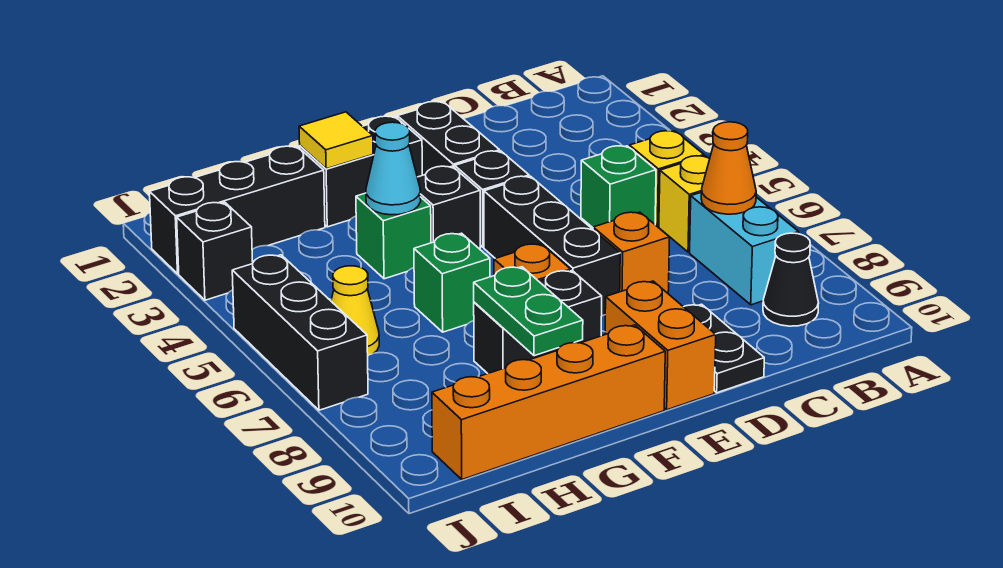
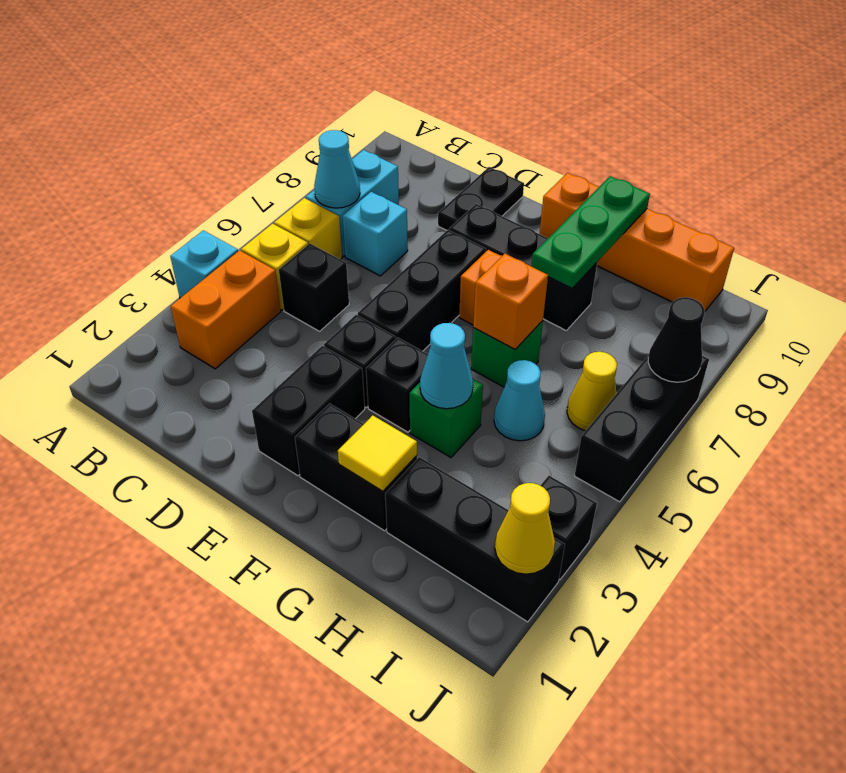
none -> cyan brick A4 level 1
orange cone B7 level 2 -> cyan cone B7 level 2
black cone B9 level 1 -> black cone J7 level 2
green brick C5 level 1 -> black brick C5 level 1
none -> cyan brick C7 level 1
orange brick D7 level 1 -> orange brick G6 level 2
orange brick E9:E10 level 1 -> orange brick B3:B4 level 1
black brick F8:G8 level 1 -> black brick E8:G8 level 1
green plate G8:G9 level 2 -> green plate G8:G10 level 2
none -> cyan cone H5 level 1
none -> yellow cone J2 level 2

